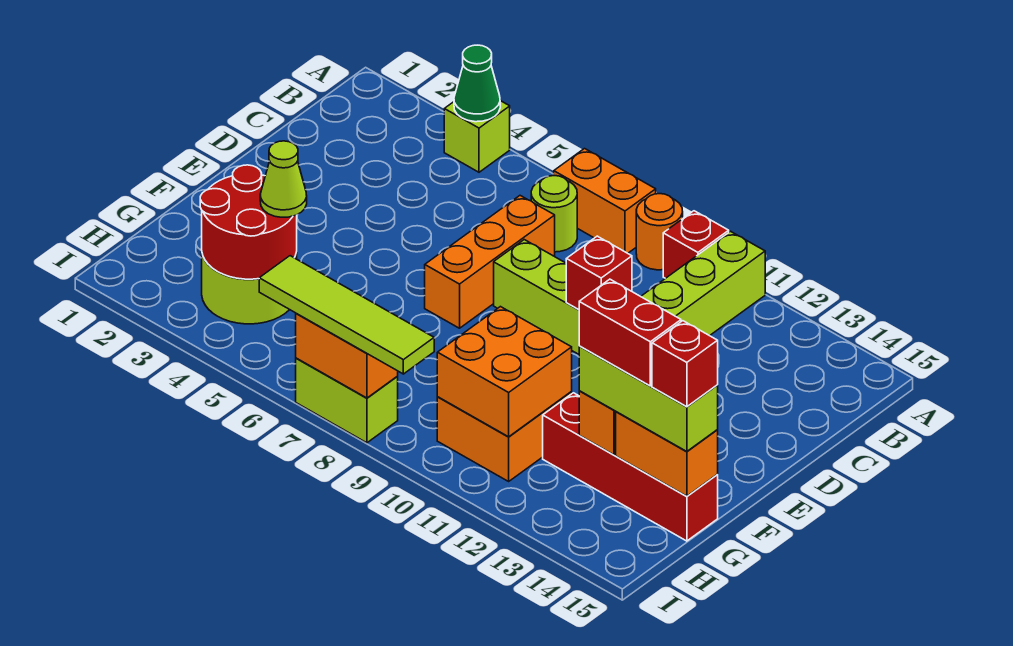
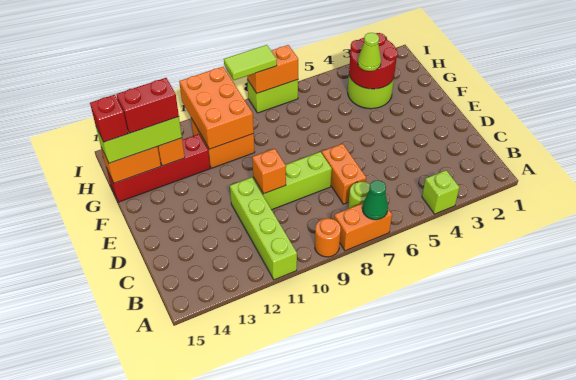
green cone A4 level 2 -> green cone A7 level 2
red brick A10 level 1 -> none
orange brick C7:E7 level 1 -> orange brick C7:D7 level 1
red brick D10 level 2 -> orange brick D10 level 2
orange brick G10:H11 level 2 -> orange brick G10:I11 level 2
lime tile I6:I9 level 3 -> lime tile I8:I9 level 3

